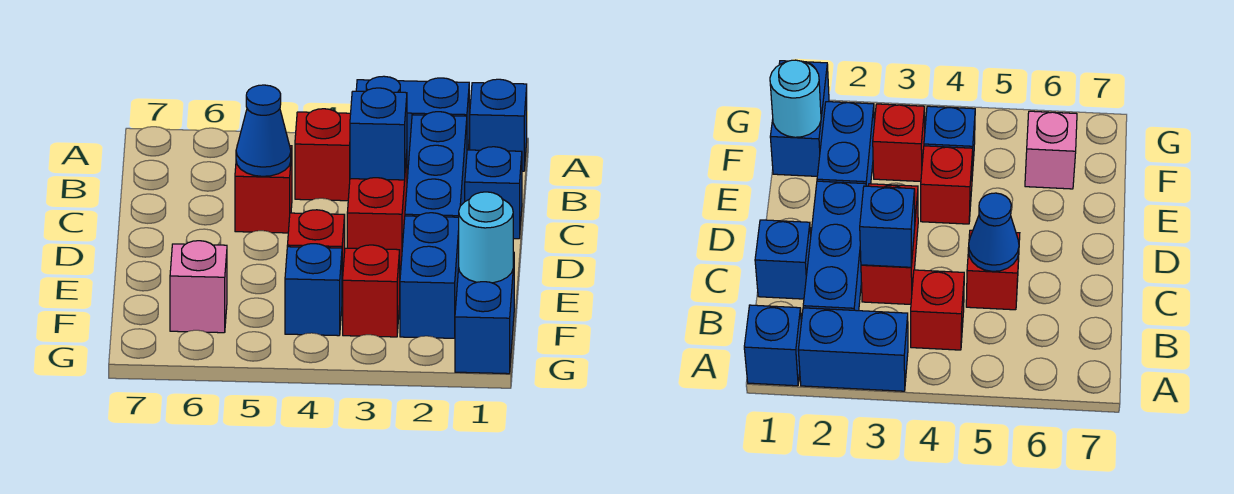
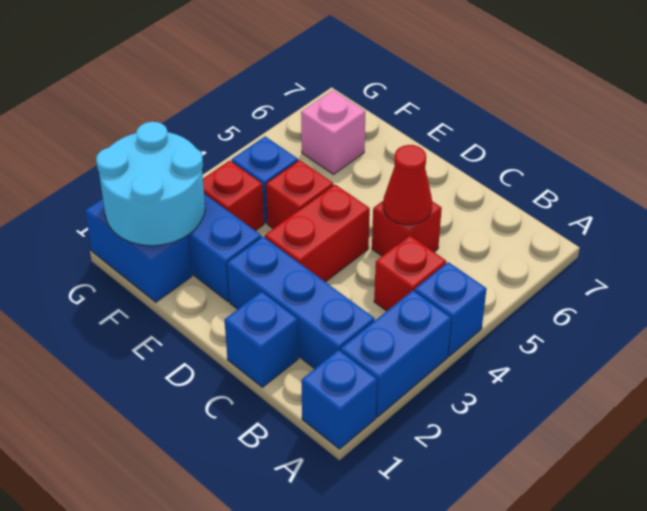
red brick C3:D3 level 1 -> red brick D3:D4 level 1
blue brick C3 level 2 -> blue brick A4 level 1
blue cone C5 level 2 -> red cone C5 level 2
cyan round brick F1 level 2 -> cyan round brick F1:G2 level 2

